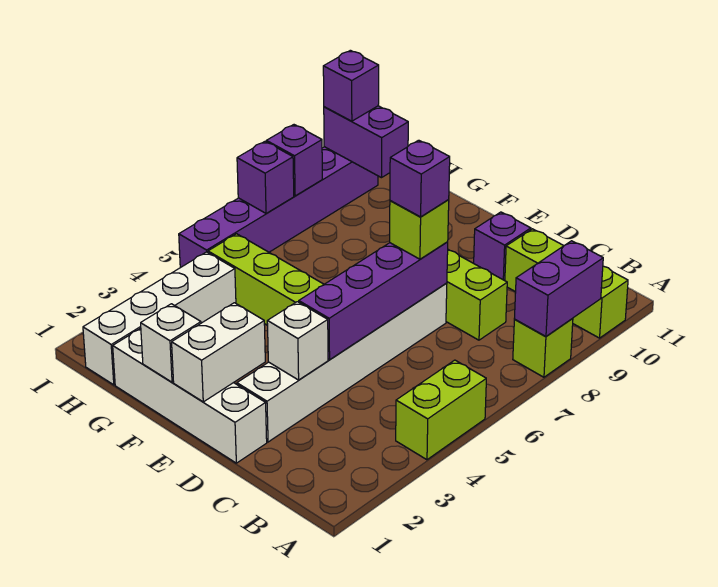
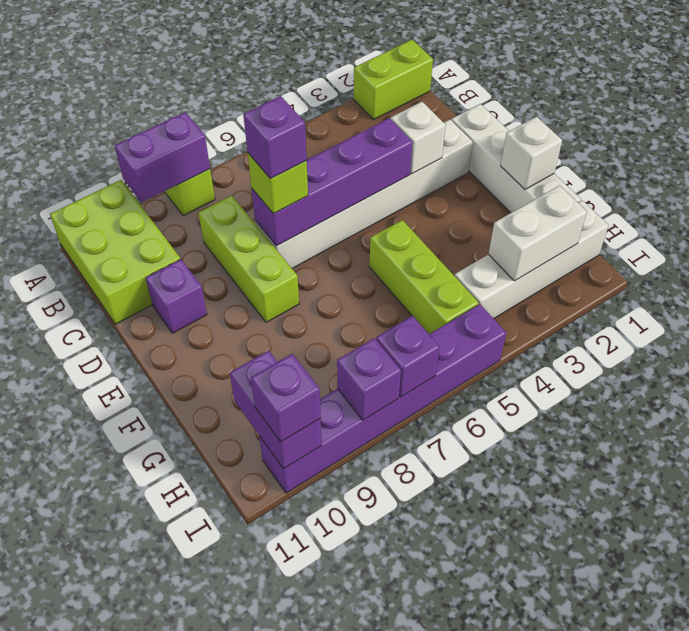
lime brick A4:A5 level 1 -> lime brick A1:A2 level 1
lime brick A10:C10 level 1 -> lime brick A10:C11 level 1
white brick E1:E2 level 2 -> white brick H2:H3 level 2

